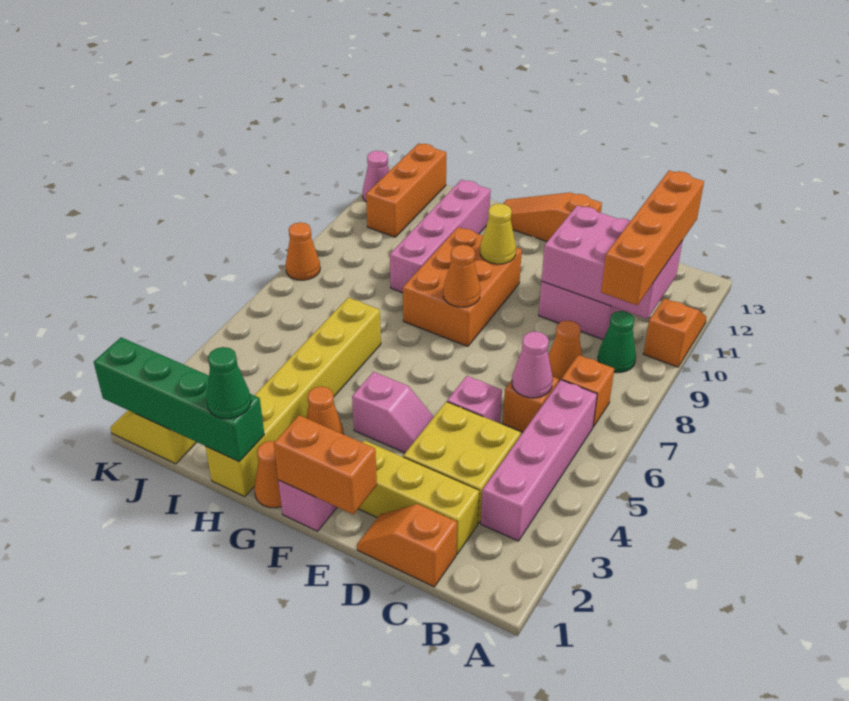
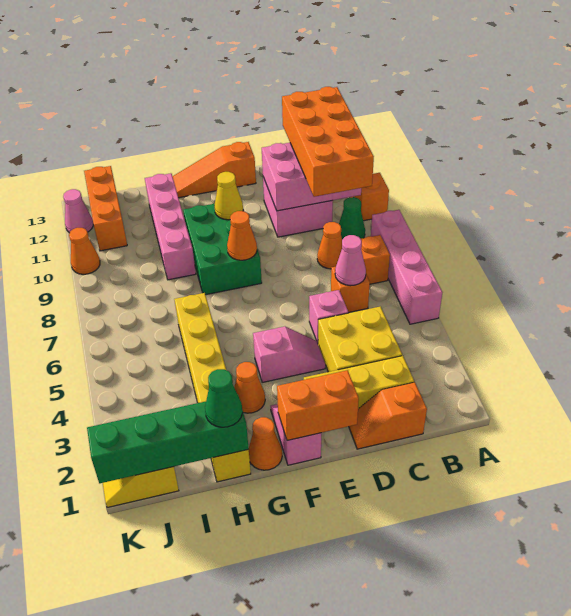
pink brick B3:B6 level 1 -> pink brick A5:A8 level 1
orange brick B9:B12 level 3 -> orange brick B9:C12 level 3
orange brick F8:G10 level 1 -> green brick F8:G10 level 1
orange cone K8 level 1 -> orange cone K10 level 1

